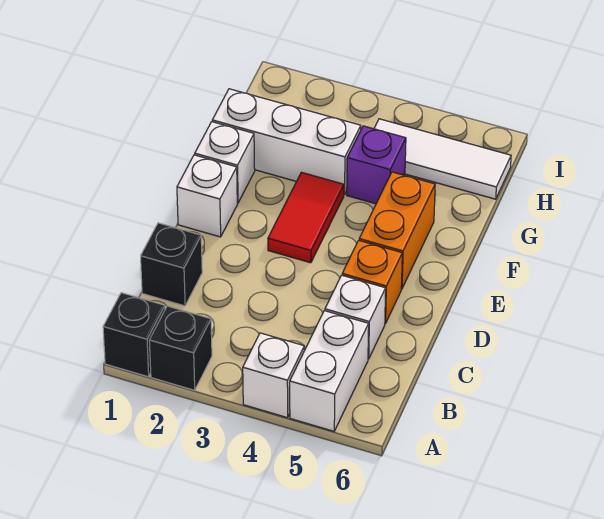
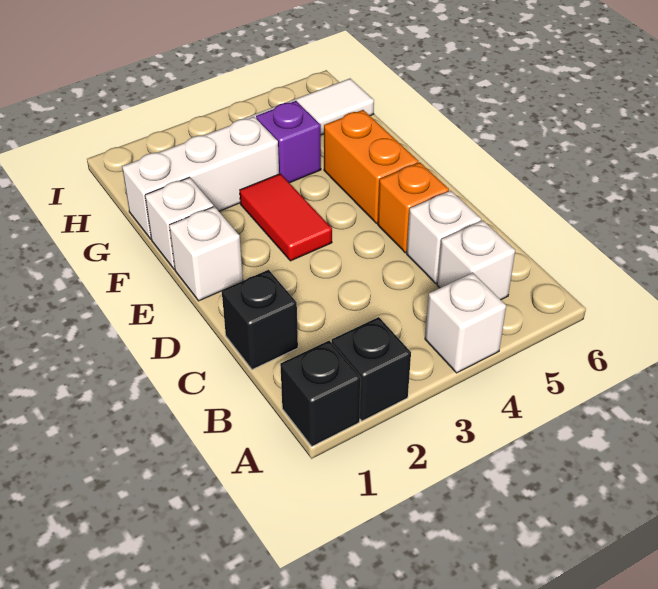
white brick A5:B5 level 1 -> white brick B5 level 1

